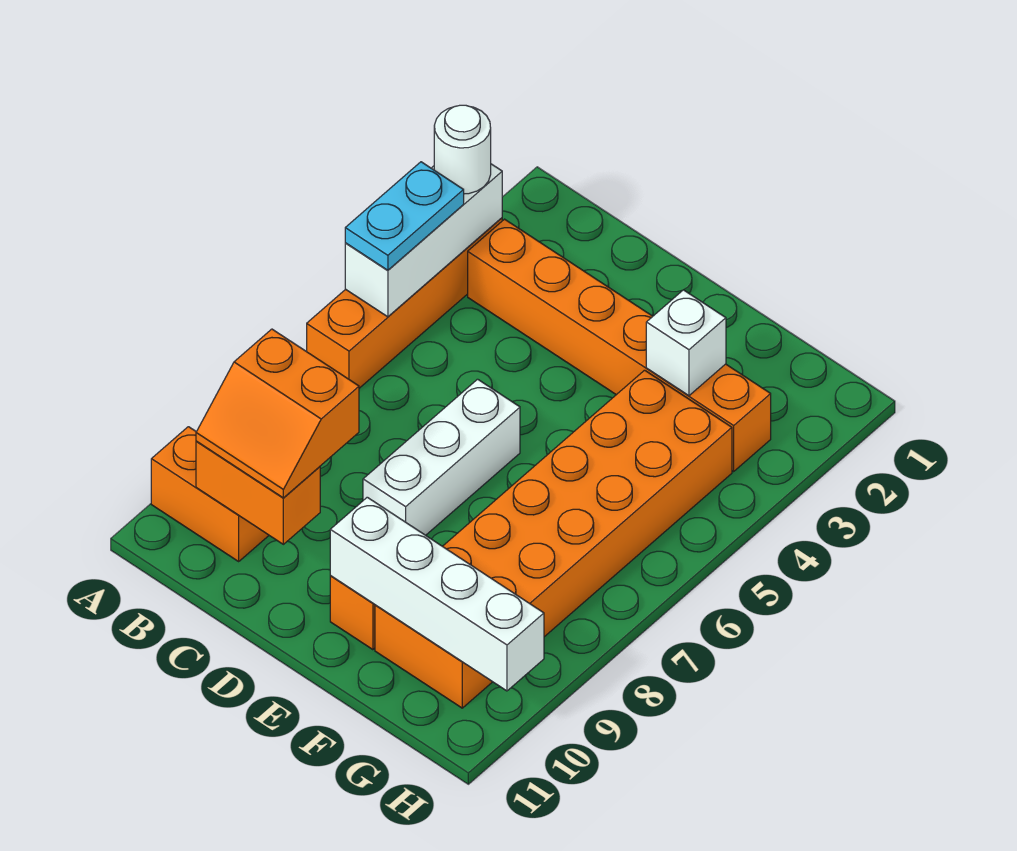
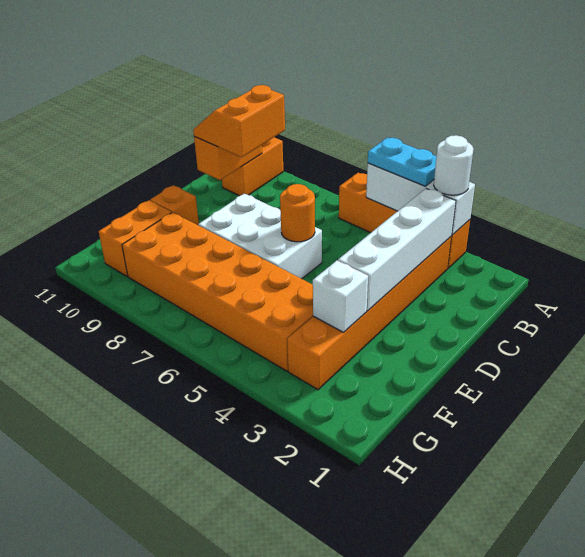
white brick D6:D8 level 1 -> white brick D6:E8 level 1
none -> orange round brick D6 level 2
white brick E10:H10 level 2 -> white brick B3:E3 level 2

